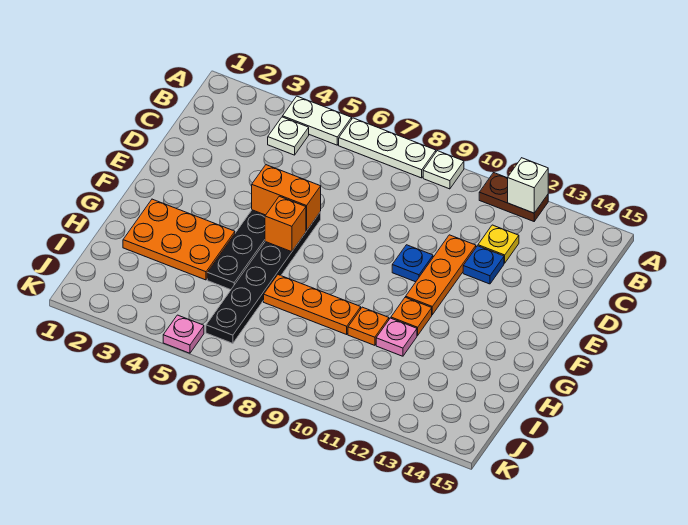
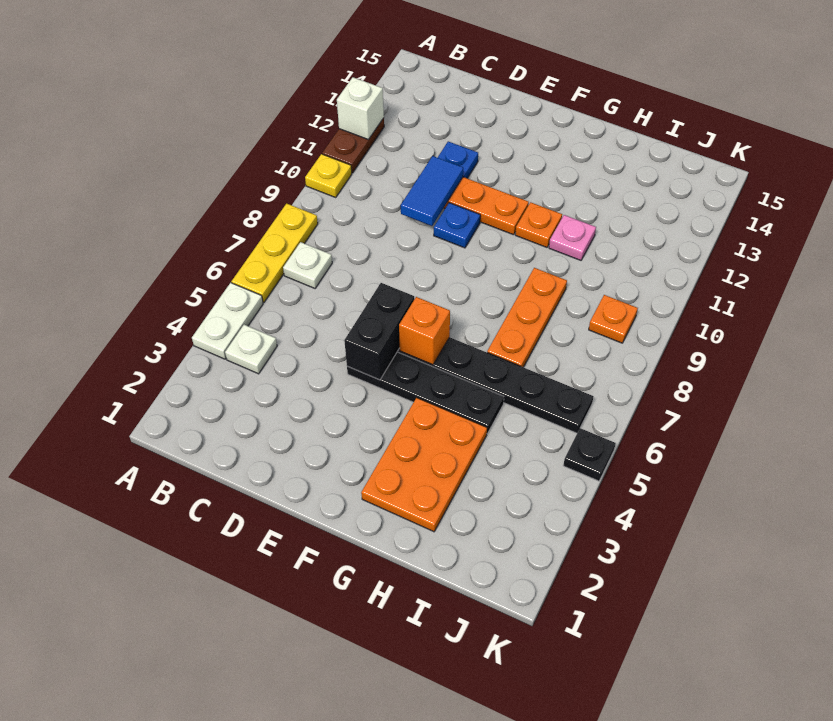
white plate A6:A8 level 1 -> yellow plate A6:A8 level 1
white plate A9 level 1 -> white plate B7 level 1
yellow plate C12 level 1 -> yellow plate A10 level 1
none -> blue tile D10:D11 level 2
orange brick E5:E6 level 2 -> black brick E5:E6 level 2
orange plate H10 level 1 -> orange plate J9 level 1
pink plate K5 level 1 -> black plate K5 level 1

